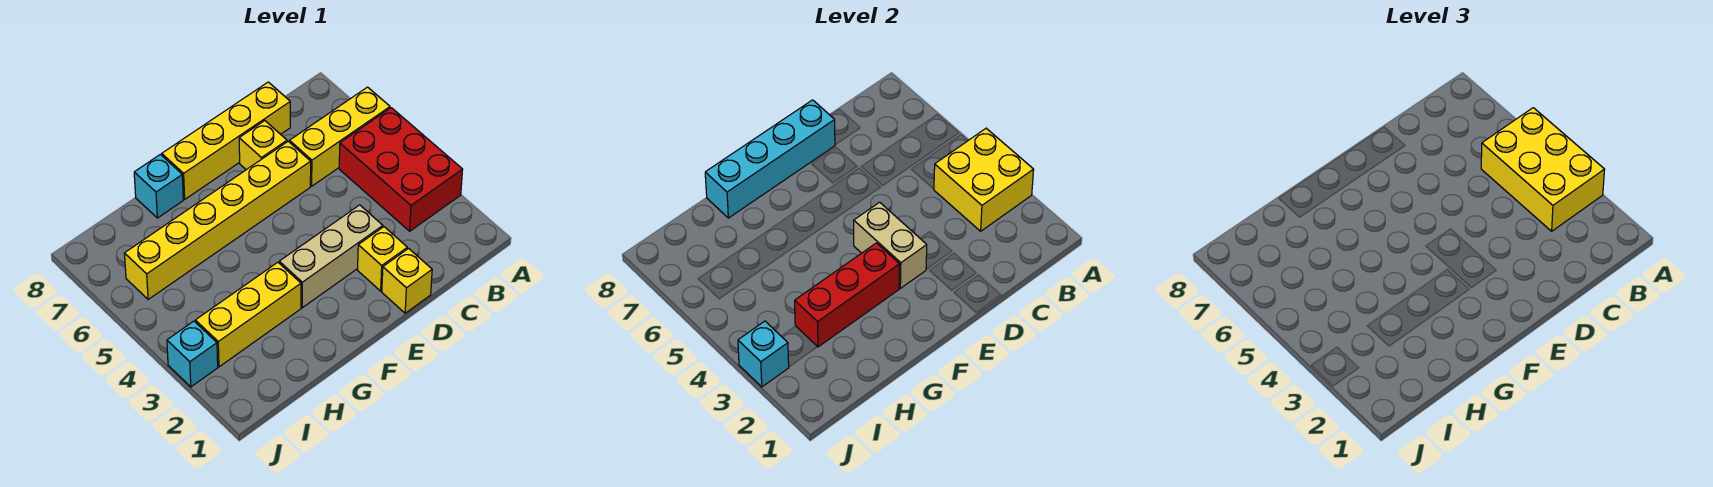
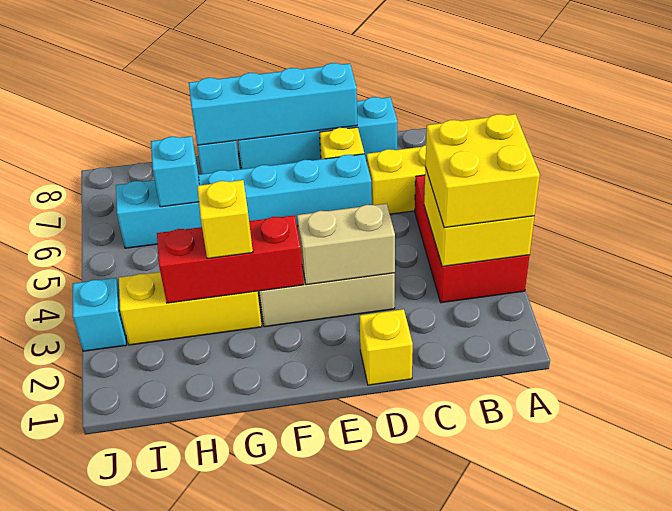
yellow brick A3:B5 level 3 -> yellow brick A3:B4 level 3
yellow brick C8:F8 level 1 -> cyan brick C8:F8 level 1
yellow brick D2 level 1 -> yellow brick G3 level 3
yellow brick D6:I6 level 1 -> cyan brick D6:I6 level 1
tan brick E3:E4 level 2 -> tan brick D3:E3 level 2
cyan brick J3 level 2 -> cyan brick H6 level 2

